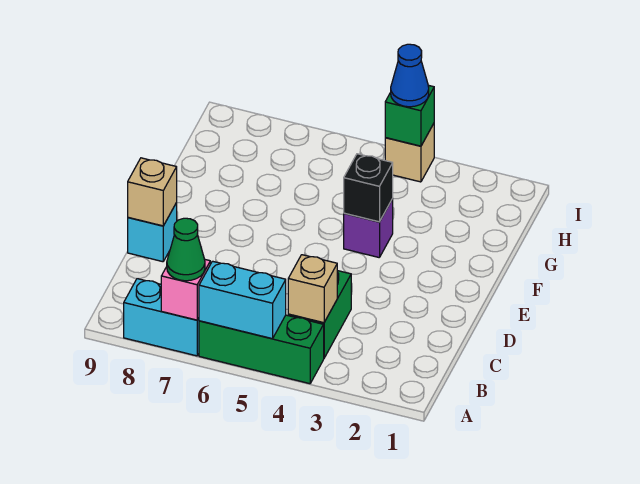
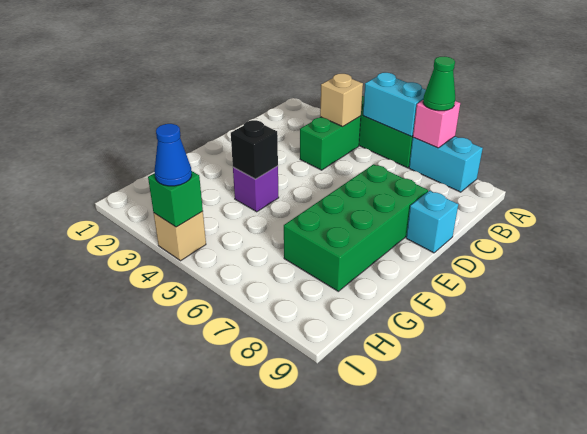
none -> green brick D7:G8 level 1
tan brick D9 level 2 -> none

